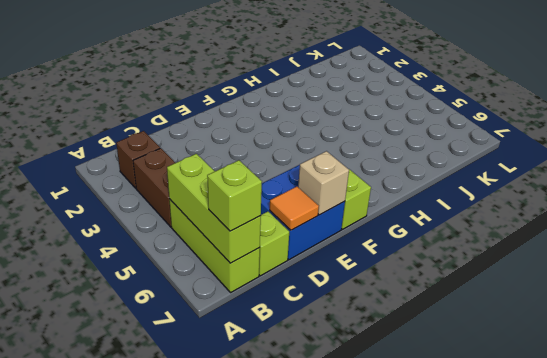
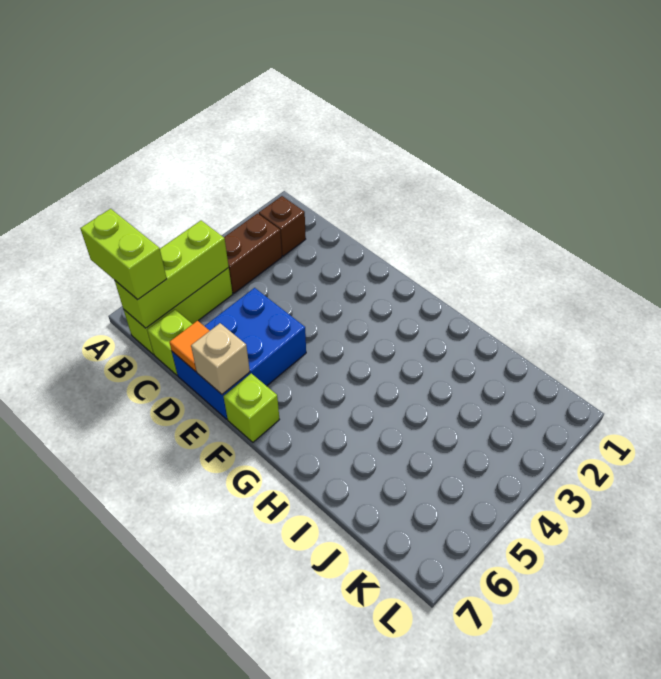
lime brick B7 level 3 -> lime brick A7:B7 level 3
blue brick D6:E7 level 1 -> blue brick D5:E7 level 1

